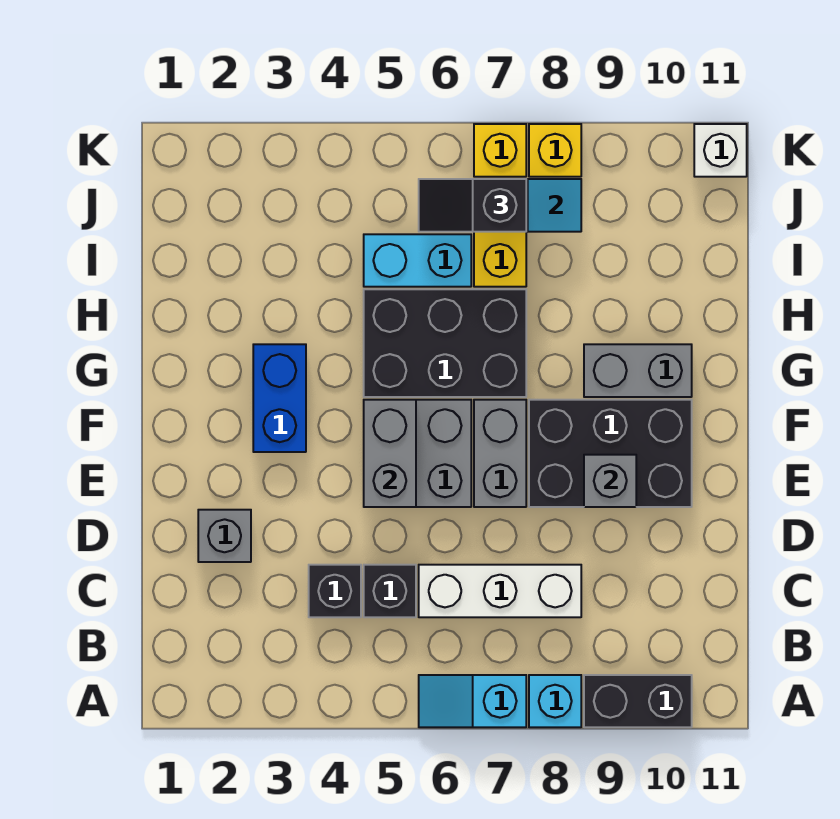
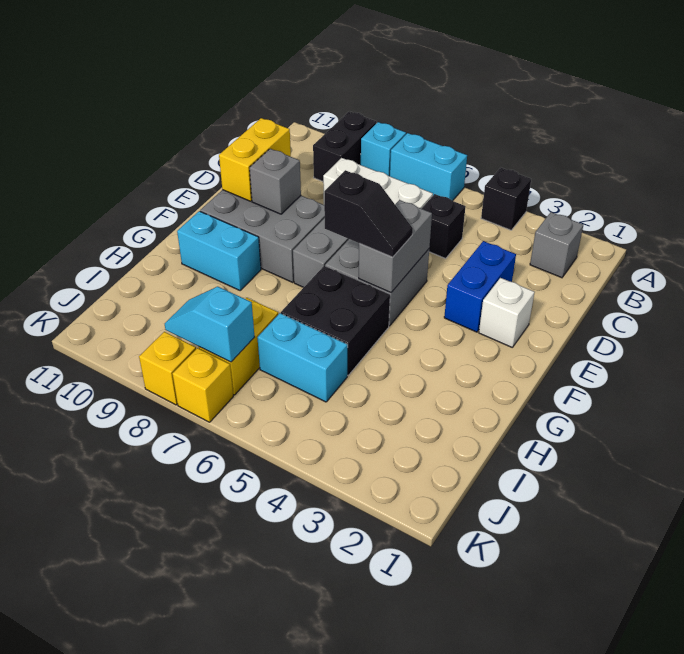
cyan slope A6:A7 level 1 top 7 -> cyan brick A6:A7 level 1
black brick A9:A10 level 1 -> black brick A9:B9 level 1
black brick C4 level 1 -> black brick A4 level 1
grey brick D2 level 1 -> grey brick B2 level 1
none -> yellow brick D10:E10 level 2
black brick E8:F10 level 1 -> grey brick E8:F10 level 1
blue brick F3:G3 level 1 -> blue brick D3:E3 level 1
black brick G5:H7 level 1 -> black brick G5:H6 level 1
grey brick G9:G10 level 1 -> cyan brick G9:G10 level 1
black slope J6:J7 level 3 top 7 -> black slope F5:F6 level 3 top 6
white brick K11 level 1 -> white brick E2 level 1

